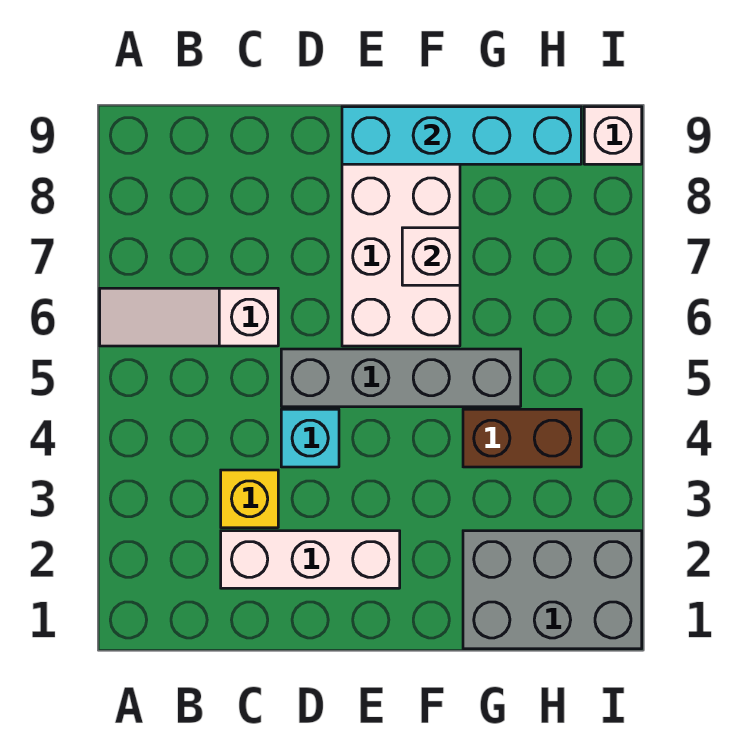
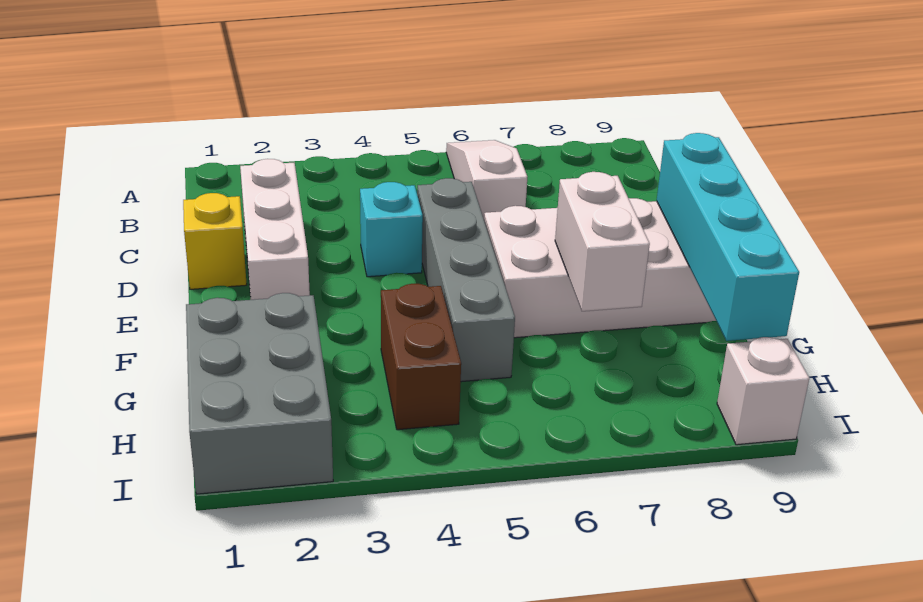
yellow brick C3 level 1 -> yellow brick D1 level 1
white brick F7 level 2 -> white brick F7:G7 level 2

